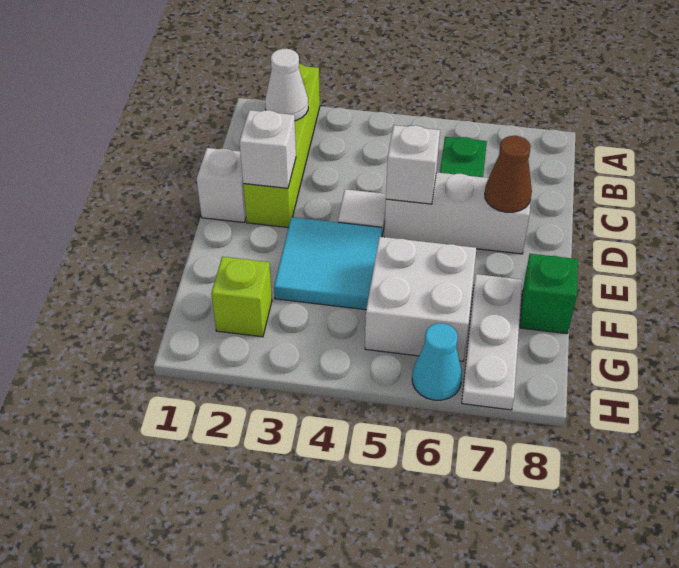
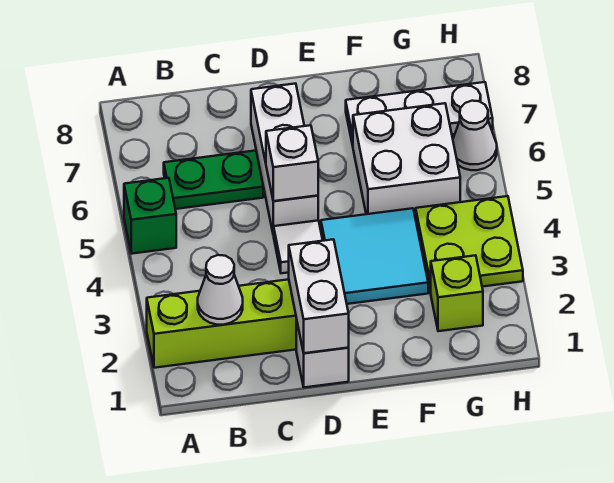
white brick D2 level 2 -> white brick D1:D2 level 2
brown cone D7 level 2 -> none
green brick F8 level 1 -> green brick A5 level 1
none -> lime plate G3:H4 level 1
cyan cone H6 level 1 -> white cone H6 level 1

